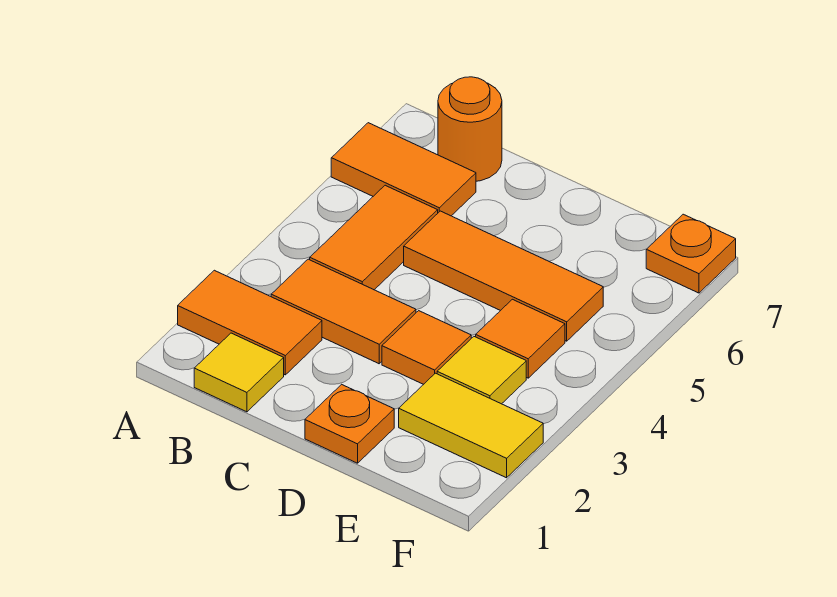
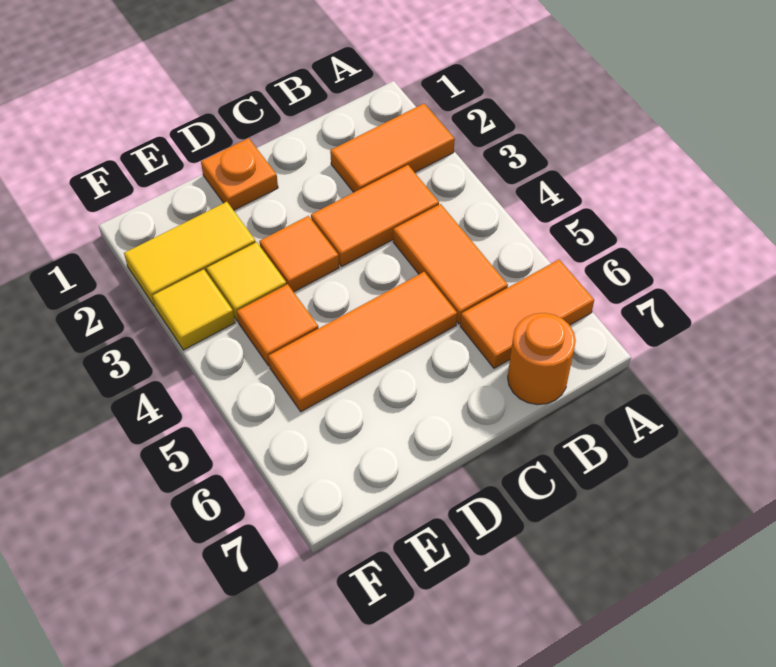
yellow tile B1 level 1 -> yellow tile F3 level 1
orange plate F7 level 1 -> none

